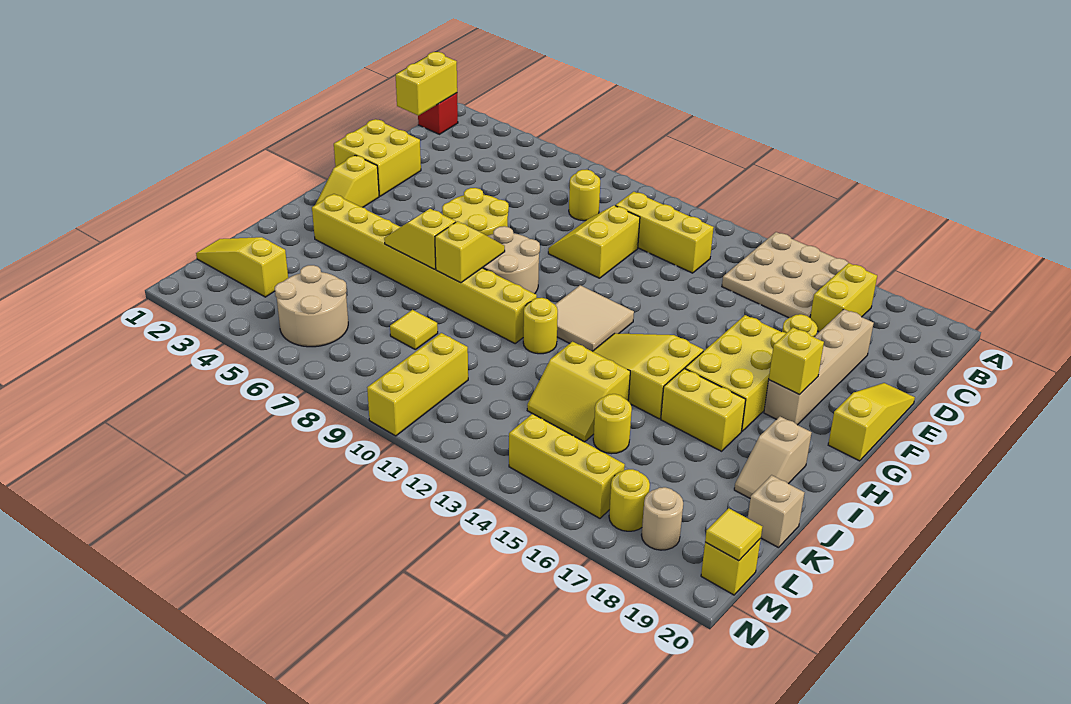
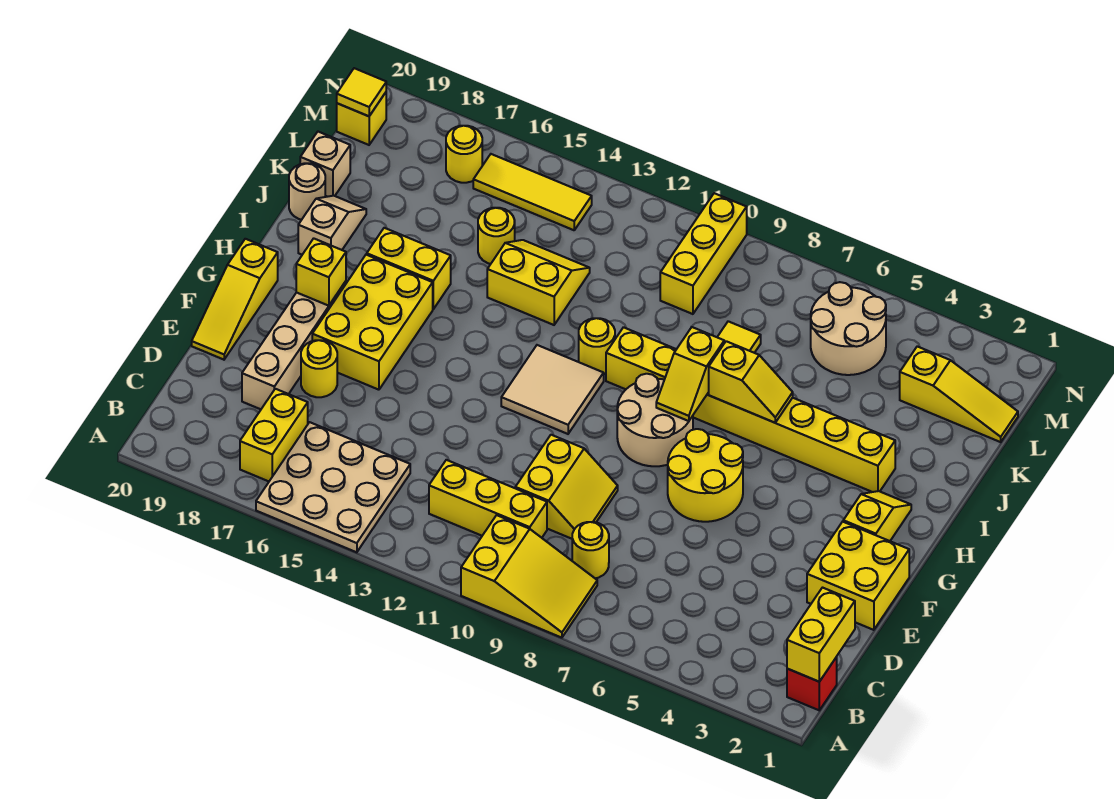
yellow slope H13:I15 level 1 top 15 -> yellow slope A8:B10 level 1 top 10
yellow brick M14:M16 level 1 -> yellow tile M14:M16 level 1
tan round brick M18 level 1 -> tan round brick J20 level 1

